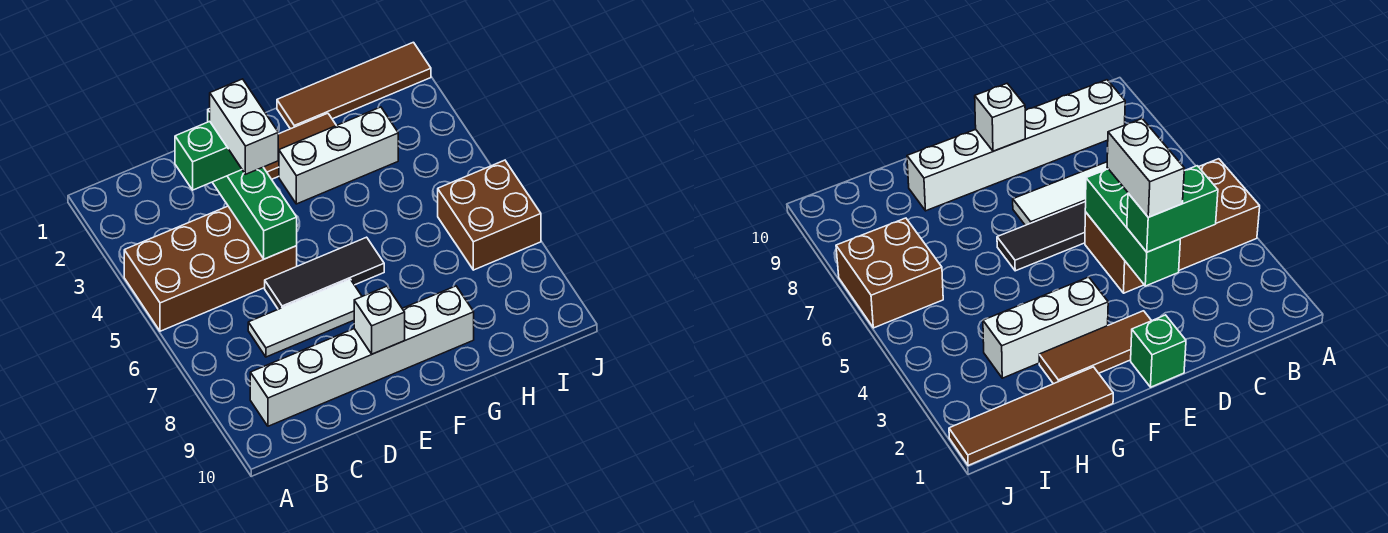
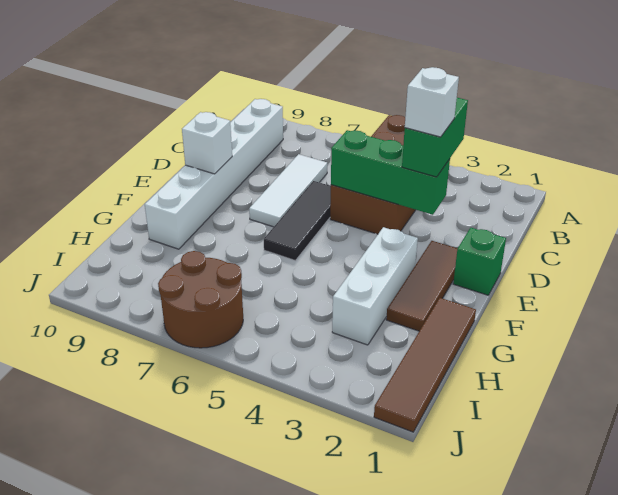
white brick D3:D4 level 4 -> white brick D3 level 4
brown brick I6:J7 level 1 -> brown round brick I6:J7 level 1

